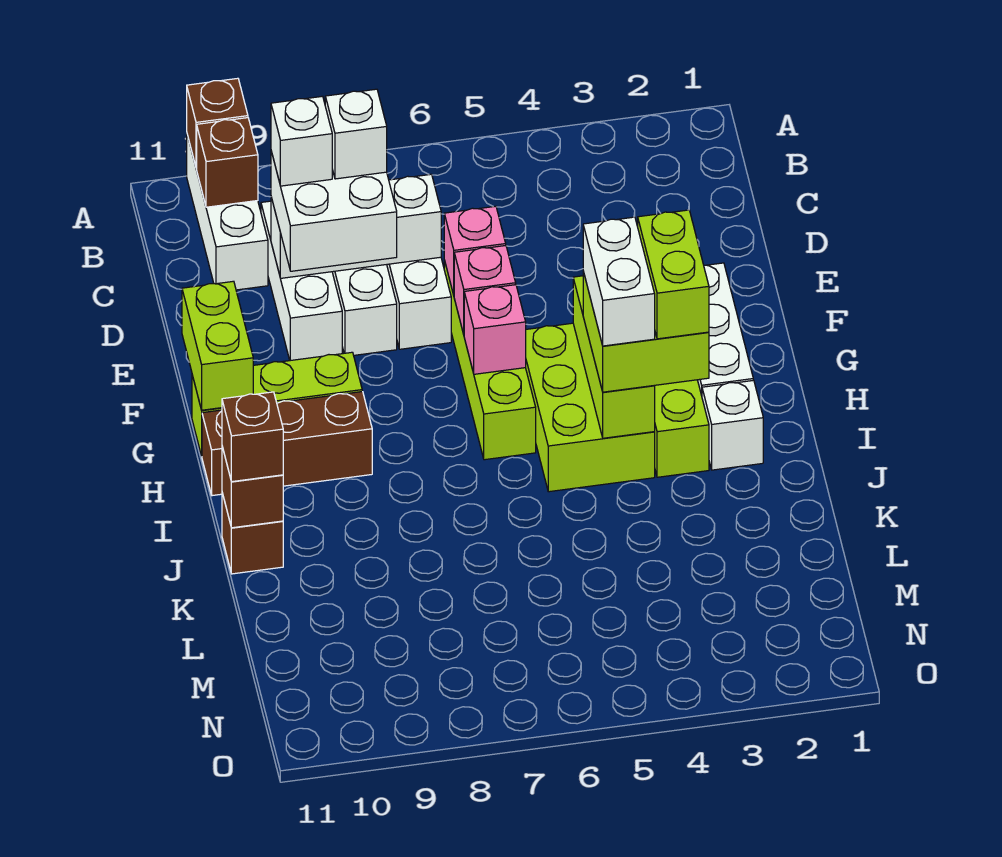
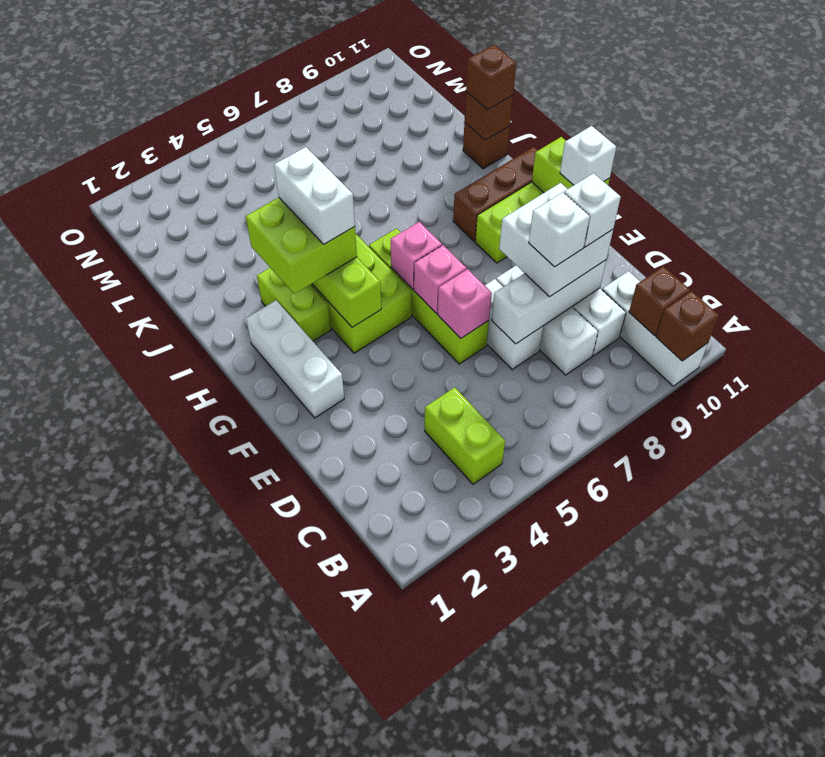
lime brick H3:I3 level 4 -> lime brick B4:C4 level 1
white brick I2 level 1 -> white brick F11 level 3

